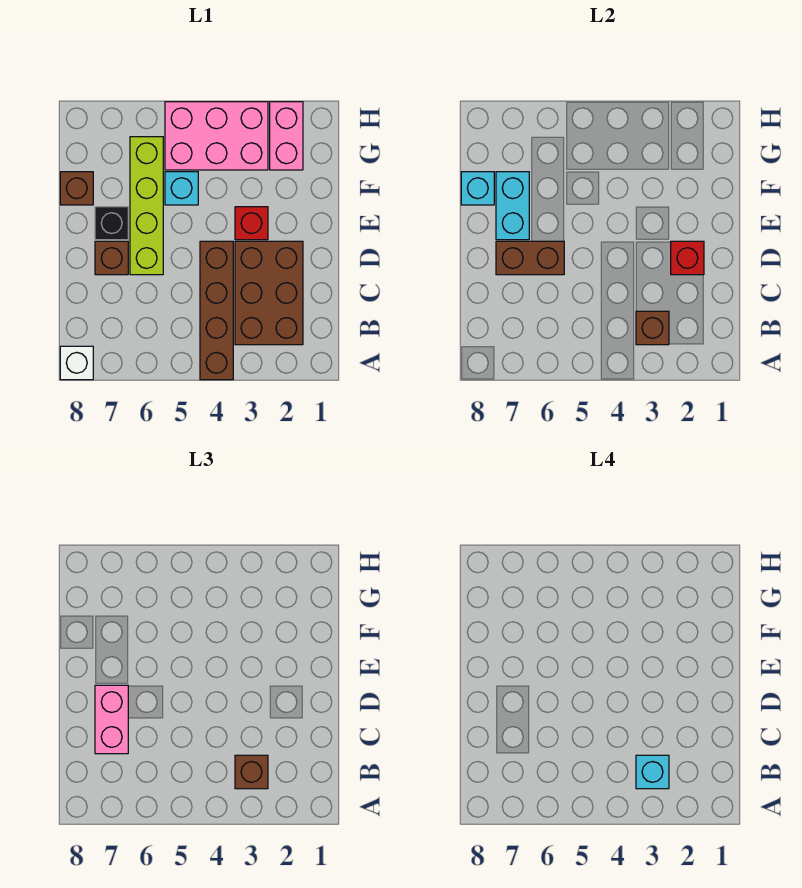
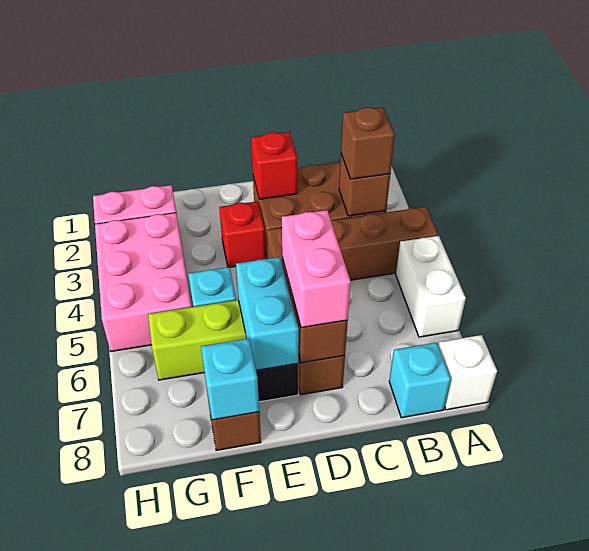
none -> white brick A5:A6 level 1
cyan brick B3 level 4 -> cyan brick B8 level 1
pink brick C7:D7 level 3 -> pink brick D6:D7 level 3
cyan brick E7:F7 level 2 -> cyan brick E6:E7 level 2

